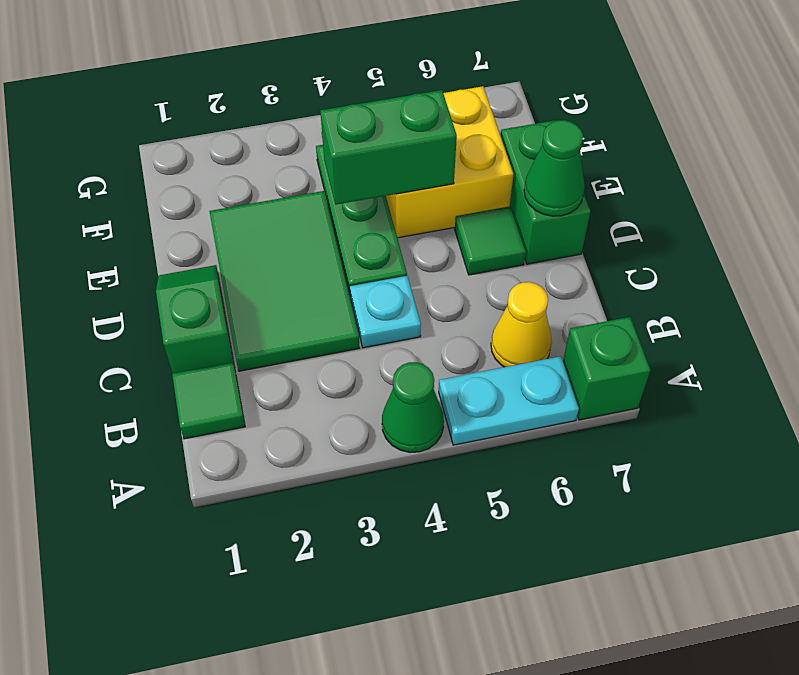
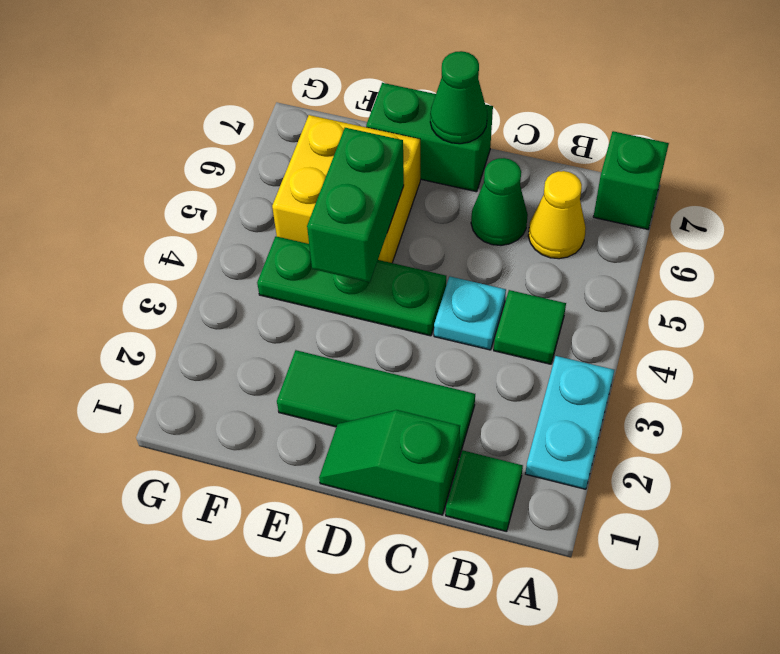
green cone A4 level 1 -> green cone C6 level 1
cyan plate A5:A6 level 1 -> cyan plate A2:A3 level 1
green tile C2:E3 level 1 -> green tile C2:E2 level 1
green tile D6 level 1 -> green tile B4 level 1

